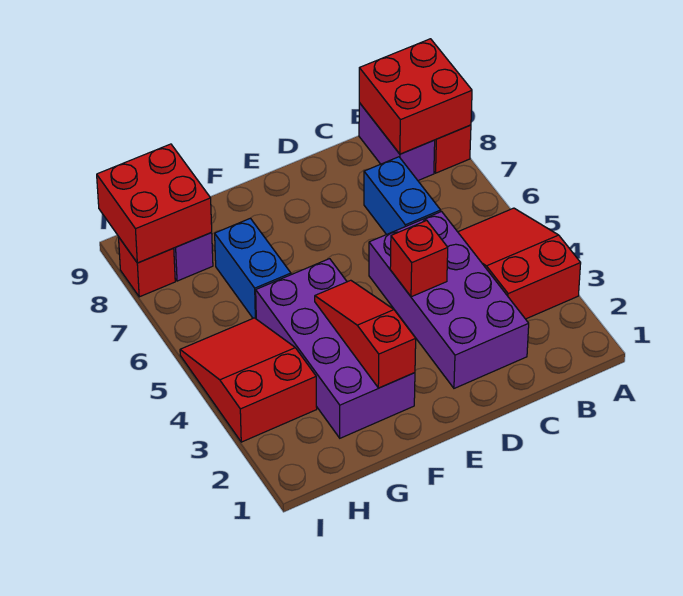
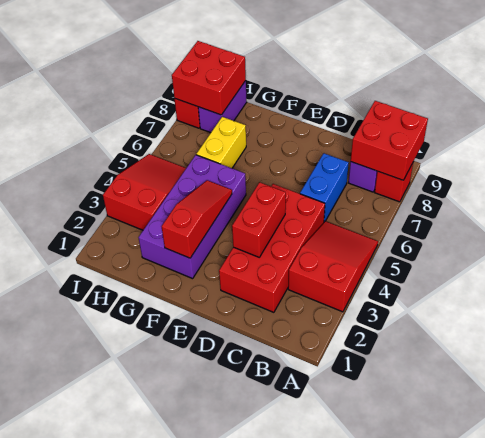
purple brick C2:D5 level 1 -> red brick C2:D5 level 1
red brick D4 level 2 -> red brick D3:D4 level 2
blue brick G6:G7 level 1 -> yellow brick G6:G7 level 1

